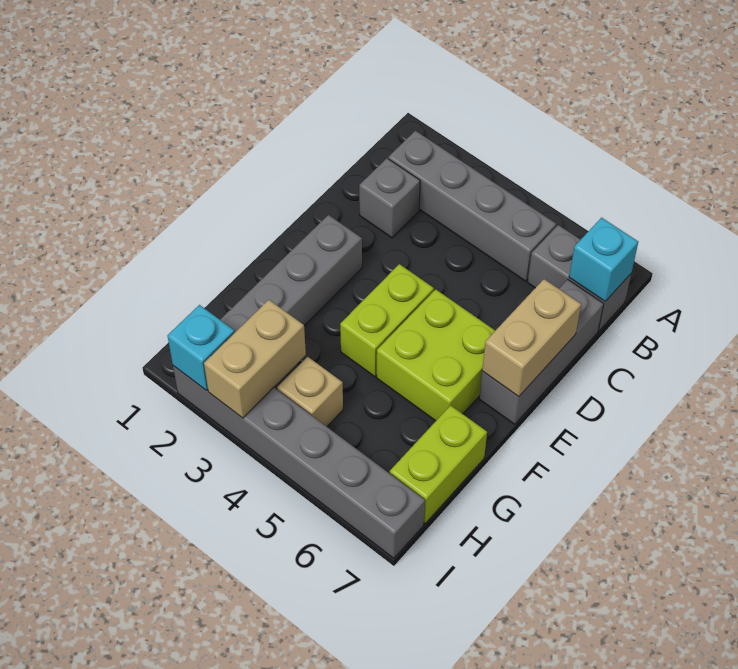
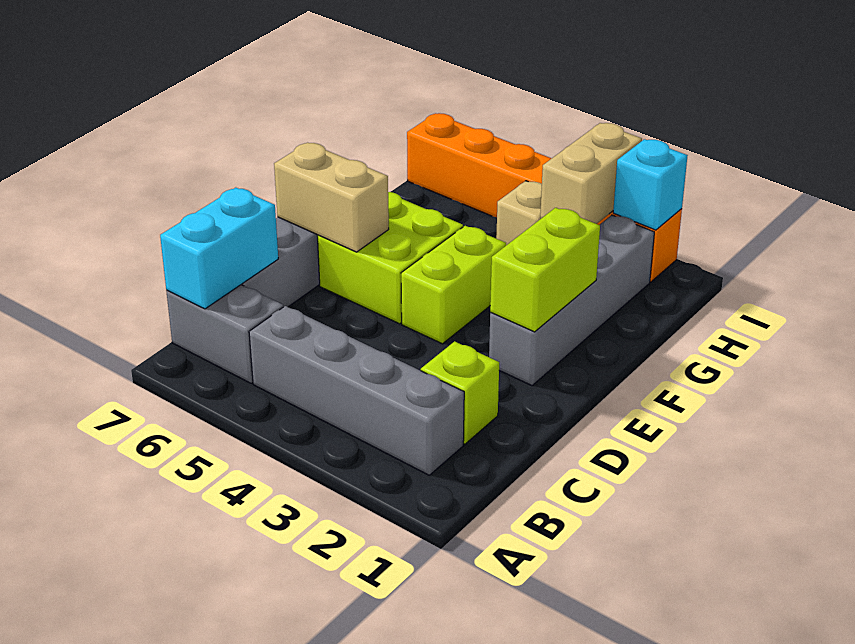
cyan brick B7 level 2 -> cyan brick B7:C7 level 2
grey brick C2 level 1 -> lime brick C2 level 1
tan brick D7:E7 level 2 -> tan brick E6:E7 level 2
lime brick G7:H7 level 1 -> lime brick E2:F2 level 2
grey brick I2:I7 level 1 -> orange brick I2:I7 level 1

